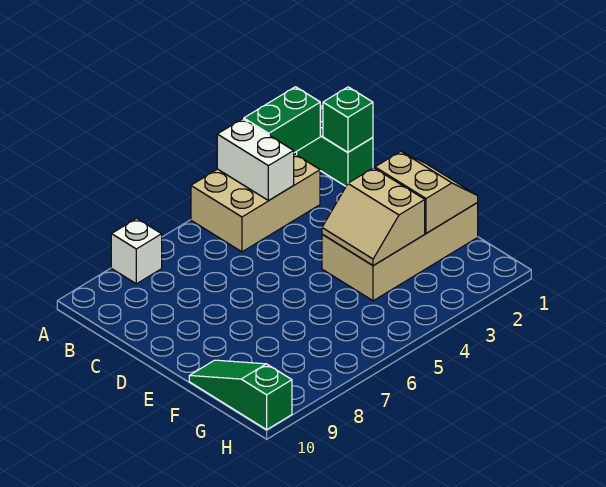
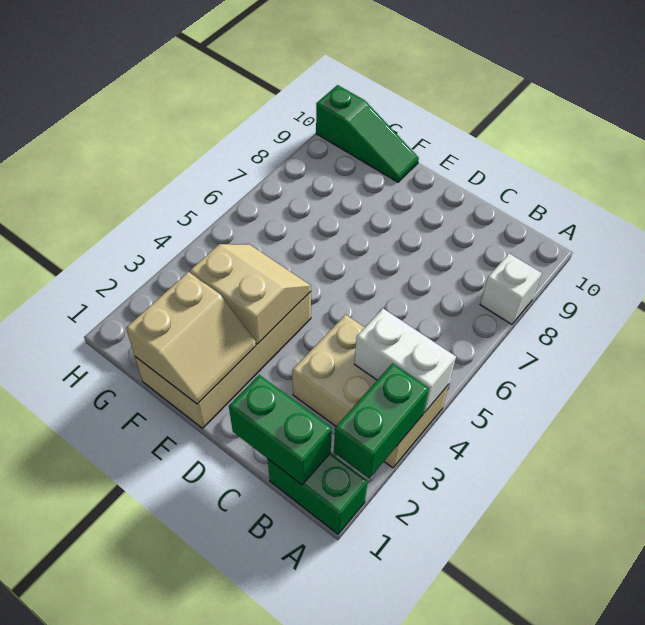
tan brick A3:B5 level 1 -> tan brick A3:C4 level 1
green brick B1 level 2 -> green brick B1:C1 level 2
tan slope E1:F2 level 2 top 2 -> tan slope E1:F2 level 2 top F

